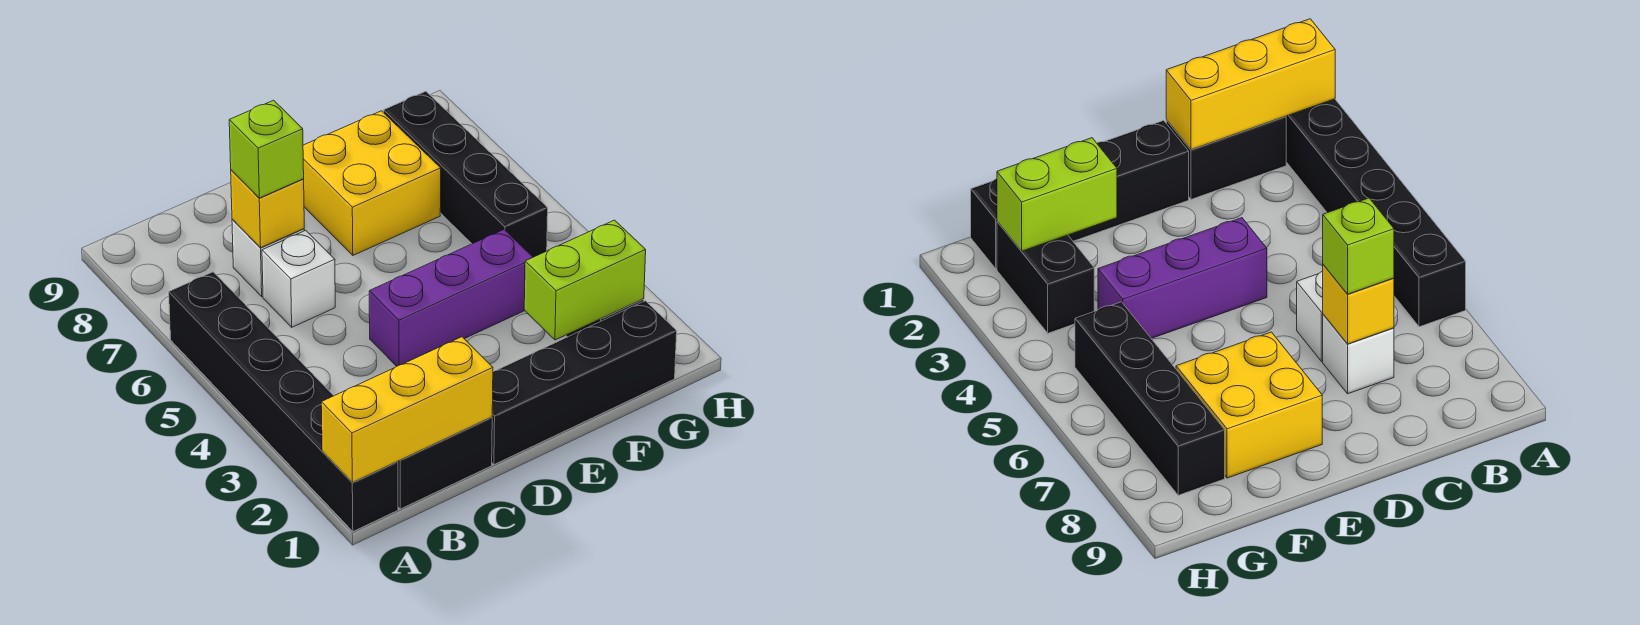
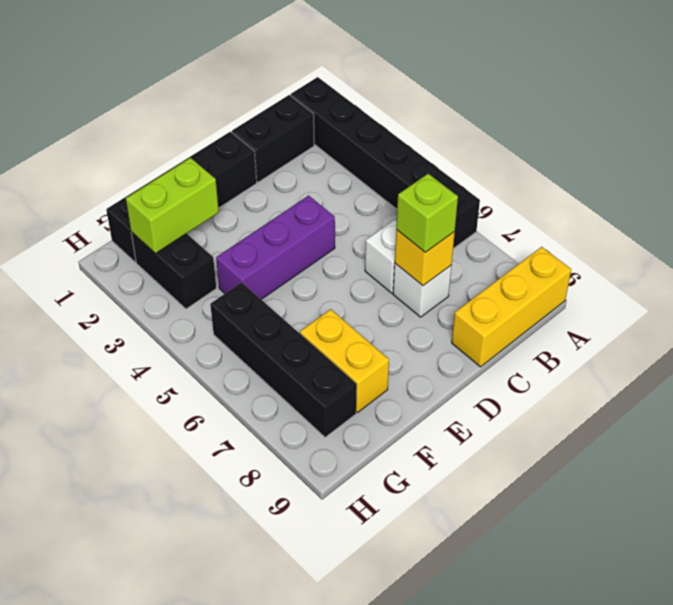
yellow brick A1:C1 level 2 -> yellow brick A9:C9 level 1
yellow brick E7:F8 level 1 -> yellow brick F7:F8 level 1

